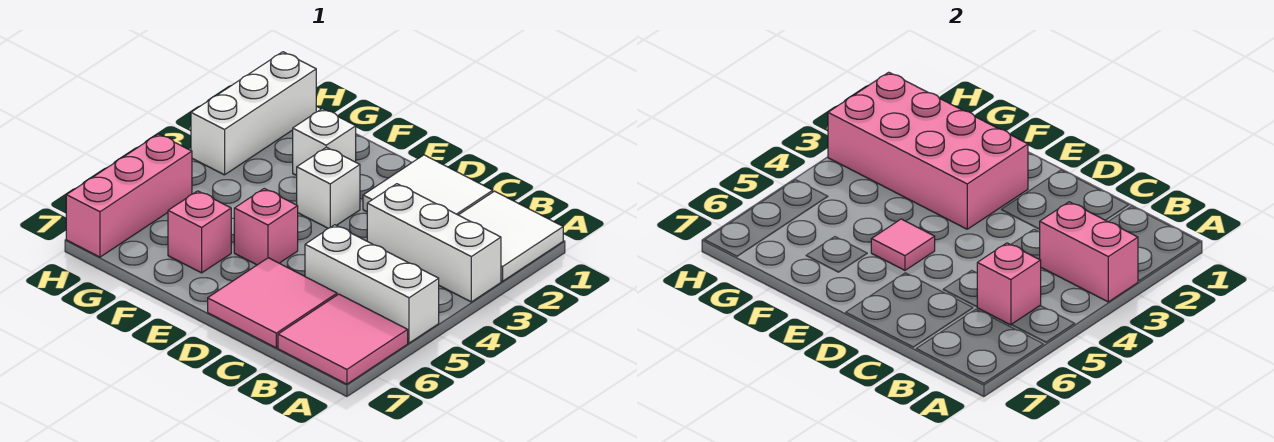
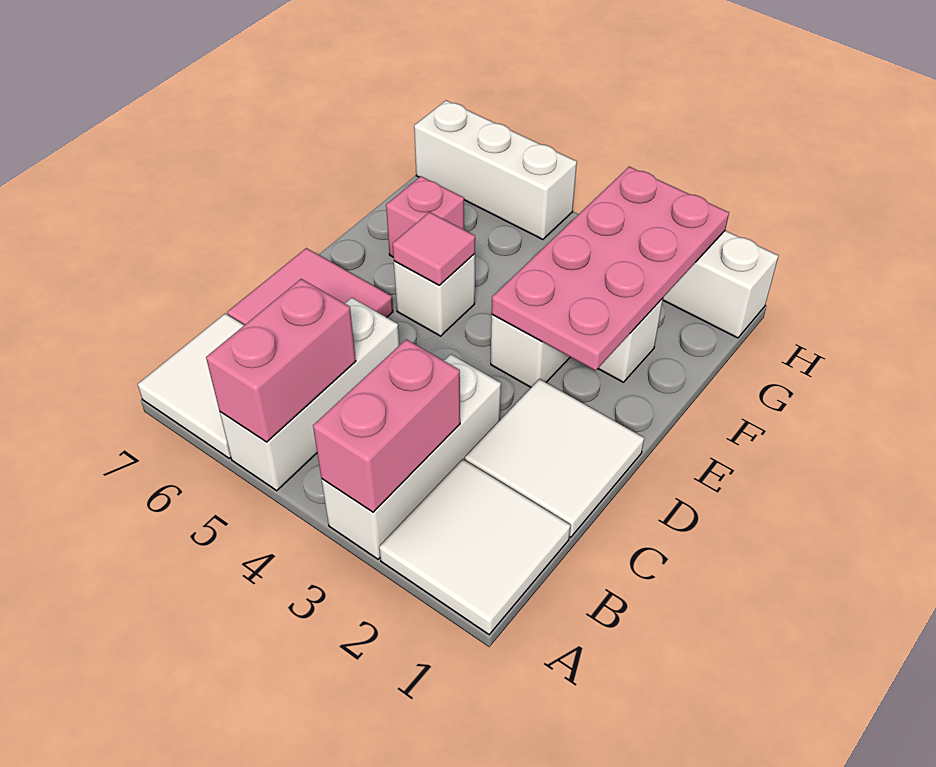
pink tile A6:B7 level 1 -> white tile A6:B7 level 1
pink brick B5 level 2 -> pink brick A5:B5 level 2
pink brick E2:H3 level 2 -> pink plate E2:H3 level 2
pink brick E5 level 1 -> white brick E5 level 1
pink brick H5:H7 level 1 -> white brick H5:H7 level 1

